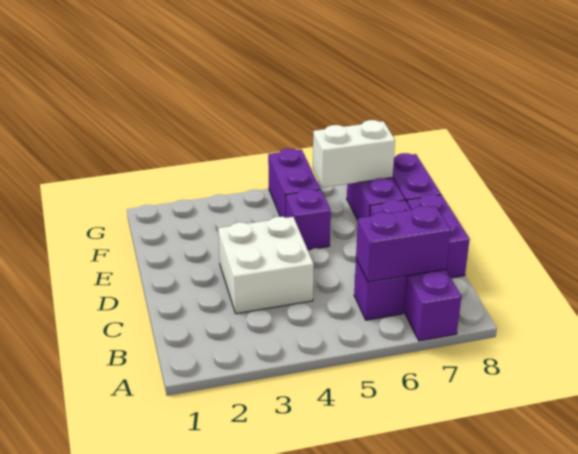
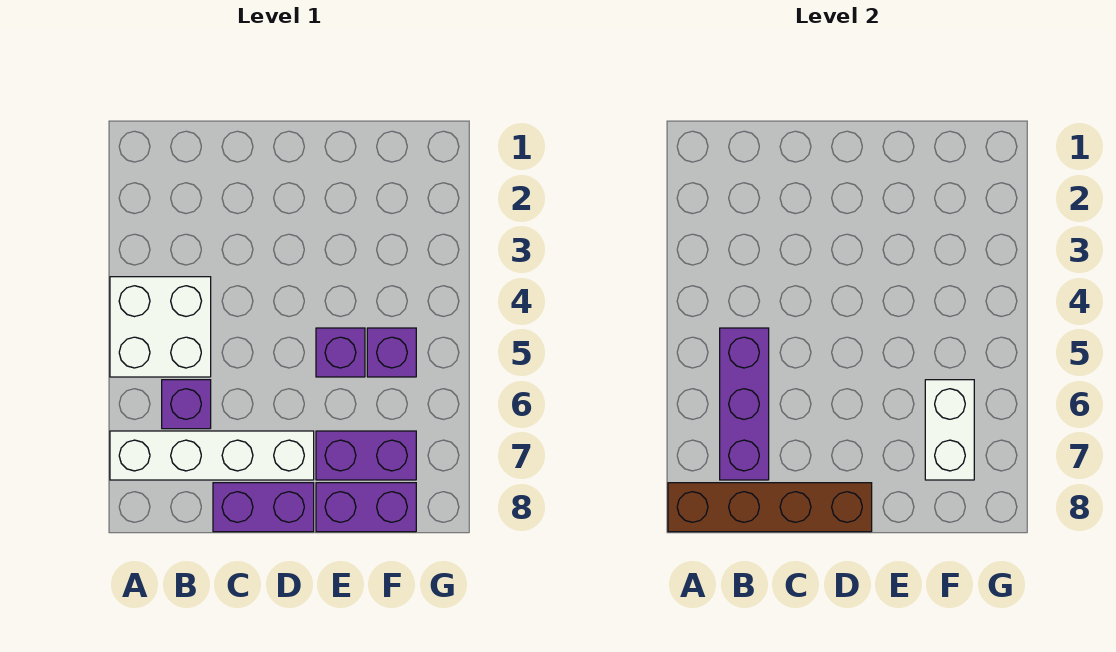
purple brick A7:D7 level 1 -> white brick A7:D7 level 1
none -> brown brick A8:D8 level 2
purple brick B6:B7 level 2 -> purple brick B5:B7 level 2
white brick C3:D4 level 1 -> white brick A4:B5 level 1
purple brick F5:G5 level 1 -> purple brick F5 level 1

